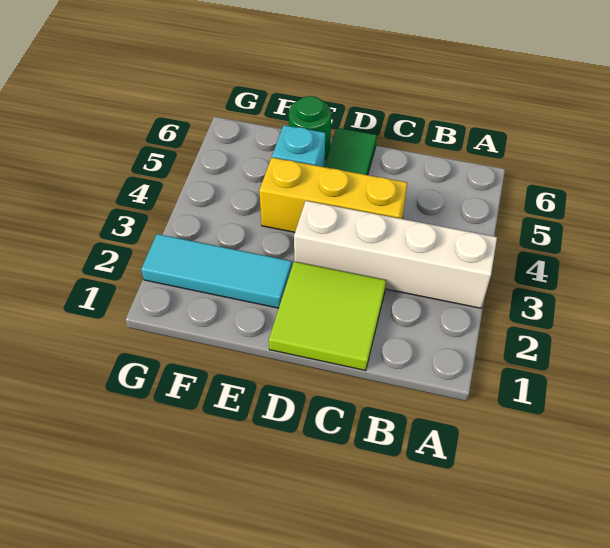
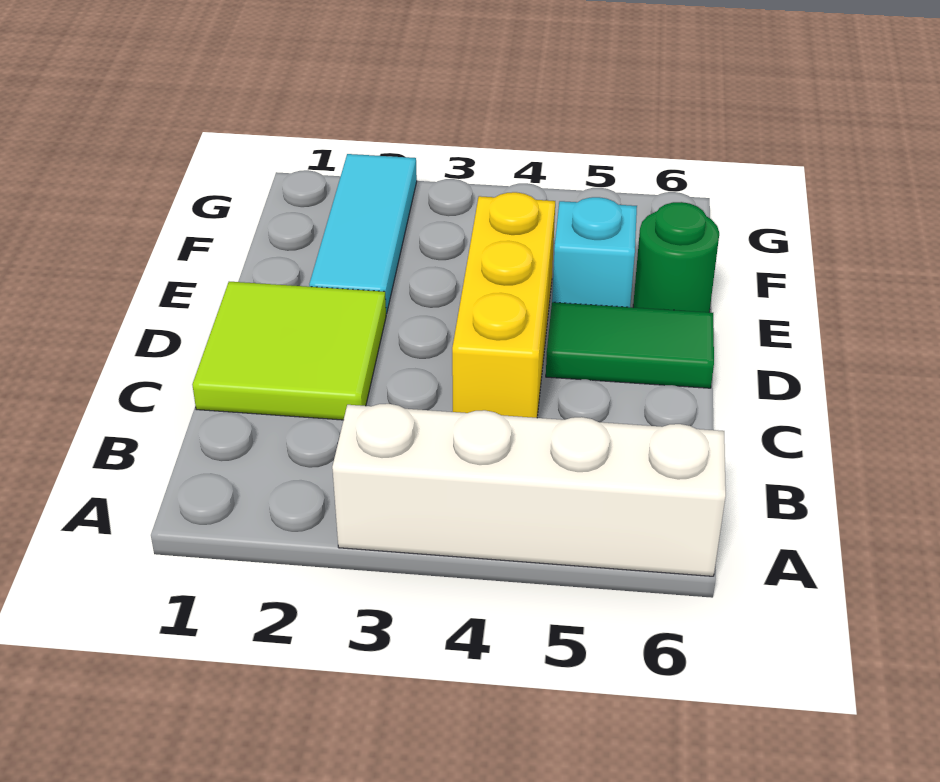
white brick A3:D3 level 1 -> white brick A3:A6 level 1

